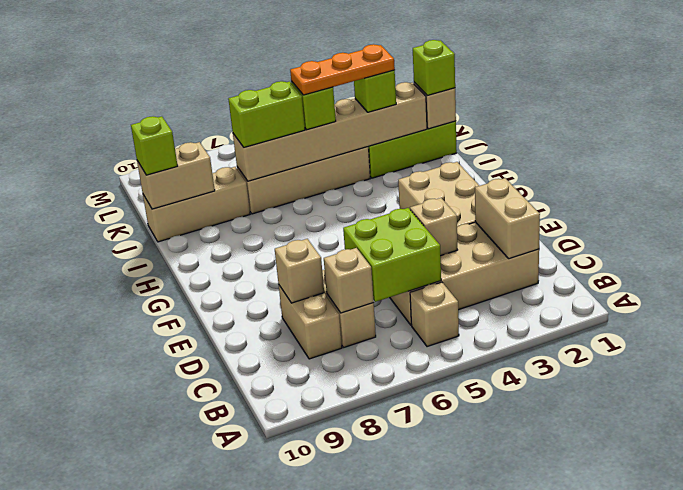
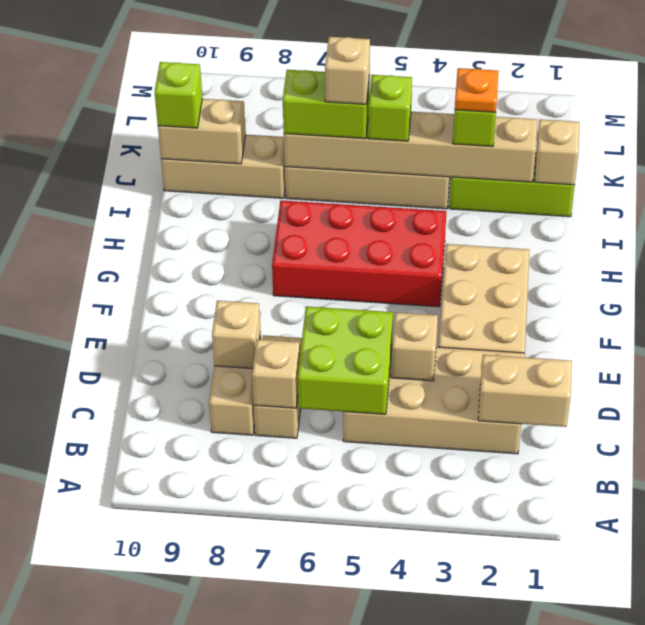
tan brick B5 level 1 -> tan brick J6 level 4
tan brick C2:D2 level 2 -> tan brick C1:C2 level 2
none -> red brick G4:H7 level 1
lime brick J1 level 3 -> none
orange plate J3:J5 level 4 -> orange plate J3 level 4

